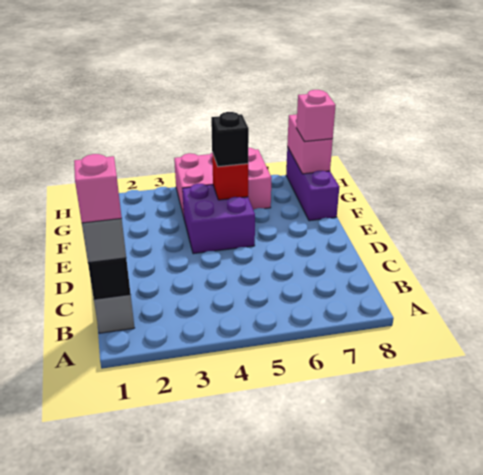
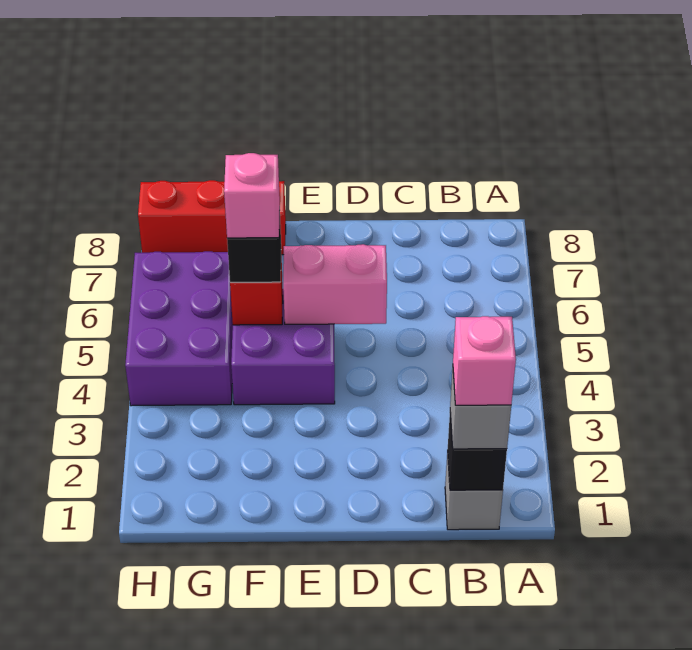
purple brick F8:H8 level 1 -> red brick F8:H8 level 1
pink brick G4:H6 level 1 -> purple brick G4:H6 level 1
pink brick G8:H8 level 2 -> pink brick D5:E5 level 2
pink brick G8 level 3 -> pink brick F5 level 4

